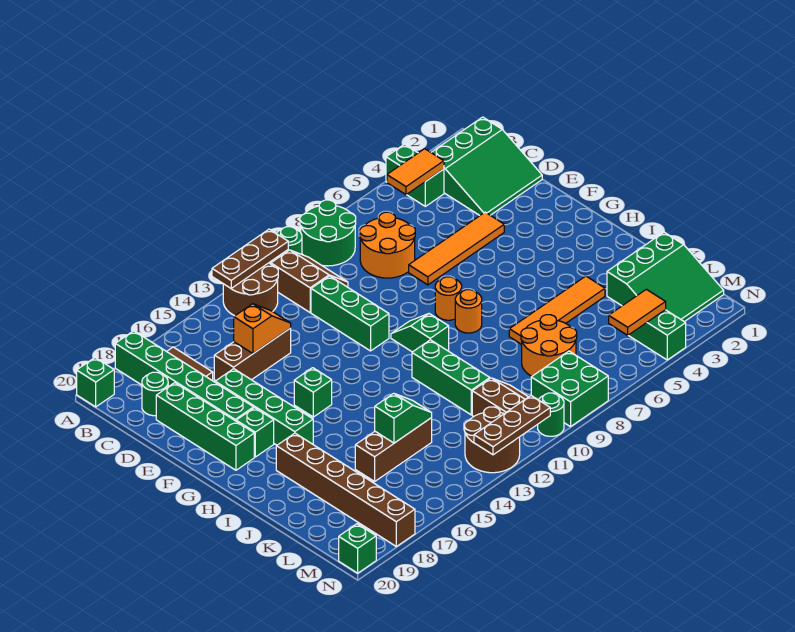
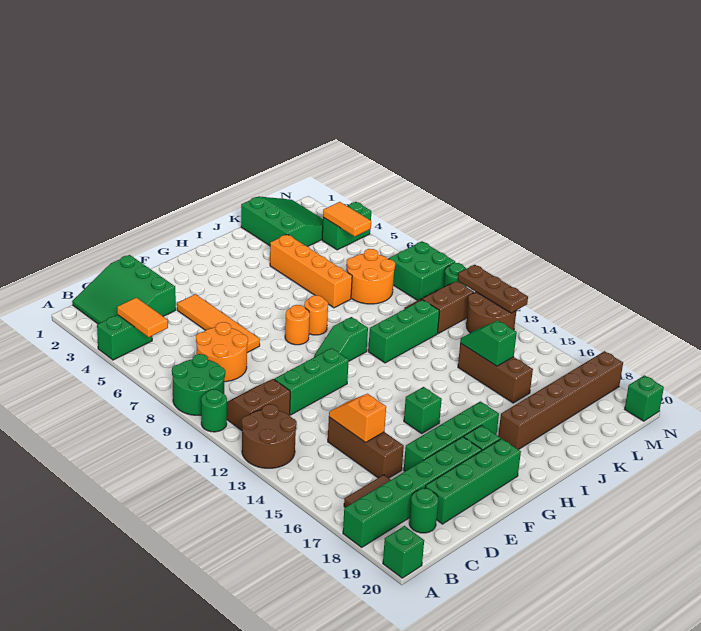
brown plate A11:A13 level 2 -> none
green slope B1:D3 level 1 top B -> green slope B1:D3 level 1 top D
orange tile J4:J7 level 1 -> orange brick J4:J7 level 1

